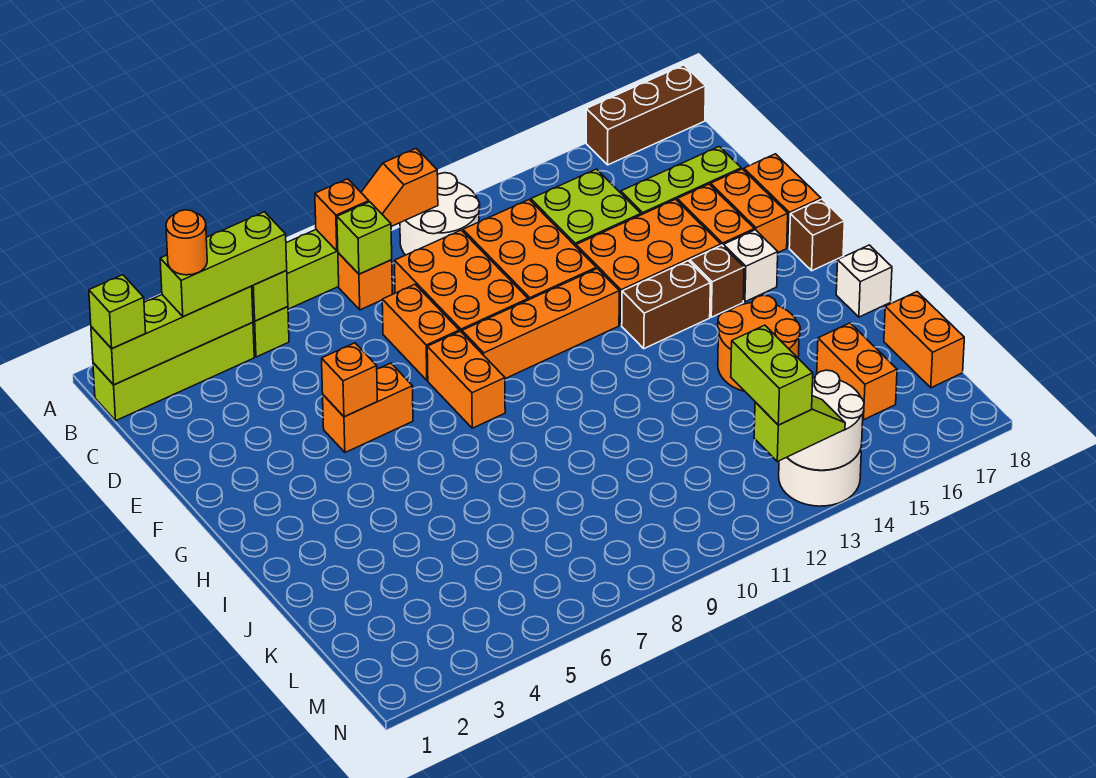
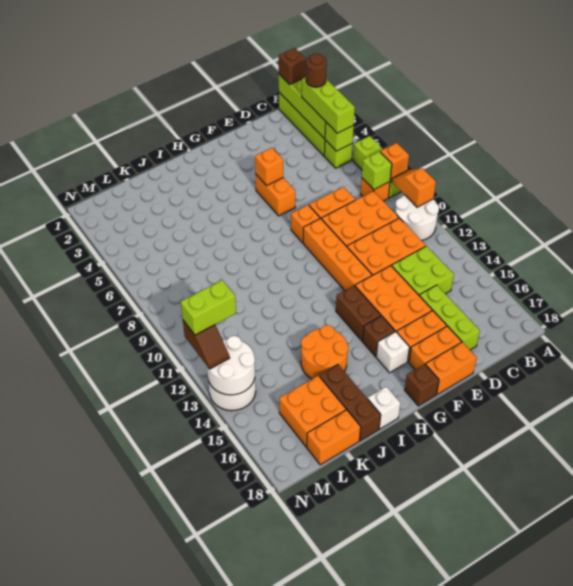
brown brick A16:A18 level 1 -> brown brick J16:J18 level 1
lime brick B1 level 3 -> brown brick B1 level 3
orange round brick B3 level 4 -> brown round brick B3 level 4
orange brick F8:G8 level 1 -> orange brick F8 level 1
orange brick K16:L16 level 1 -> orange brick K16:L17 level 1
lime slope N12:N13 level 3 top 12 -> brown slope N12:N13 level 3 top 12

